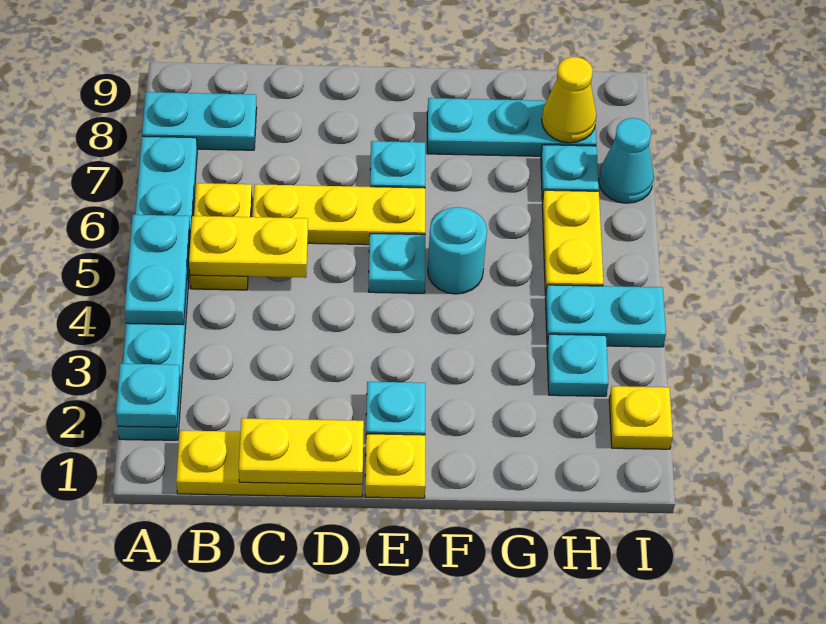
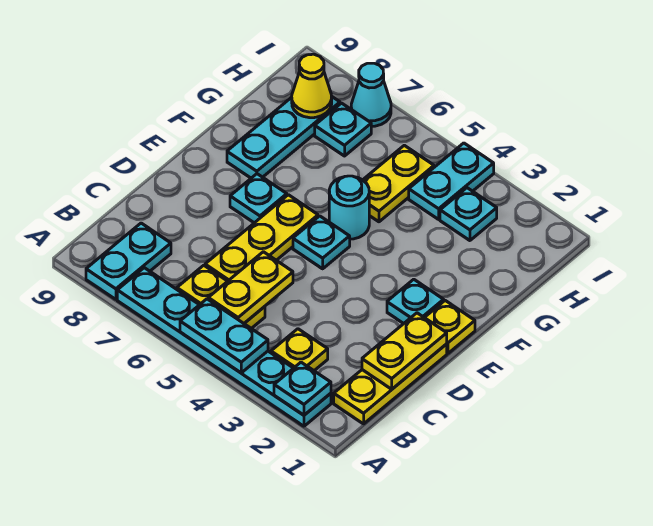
yellow plate H5:H6 level 1 -> yellow plate G5:H5 level 1
yellow plate I2 level 1 -> yellow plate B3 level 1

